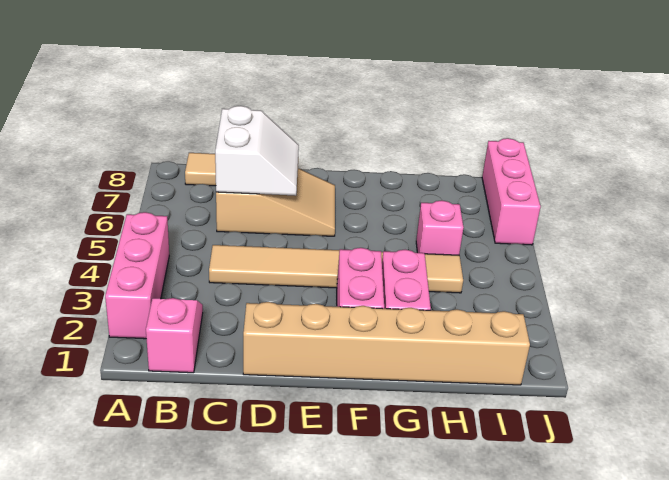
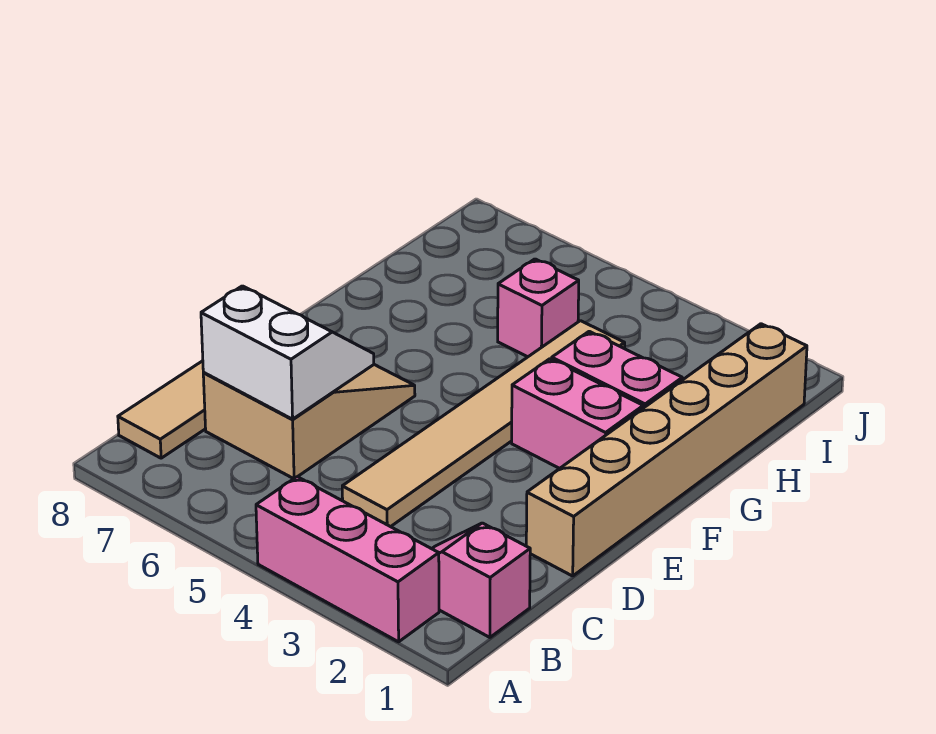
pink brick J6:J8 level 1 -> none

